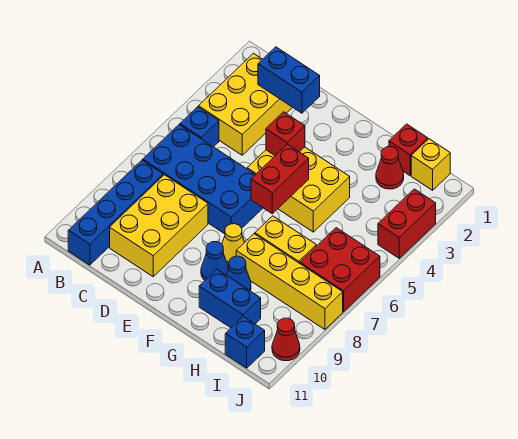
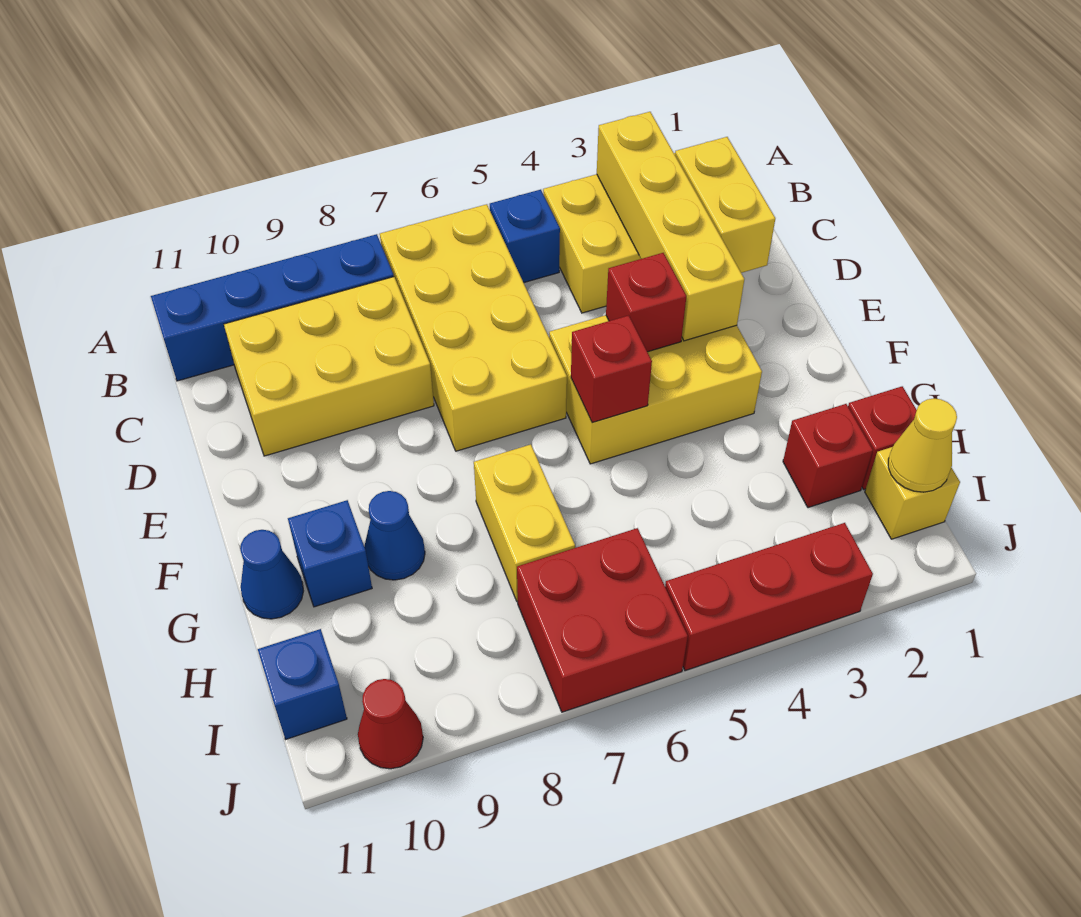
blue brick B6:E7 level 1 -> yellow brick B6:E7 level 1
blue brick C2:D2 level 2 -> yellow brick C2:D2 level 2
yellow brick E4:G5 level 1 -> yellow brick E3:F5 level 1
red brick F5:F6 level 2 -> red brick F5 level 2
yellow cone F8 level 1 -> yellow cone I1 level 2
blue cone F9 level 1 -> blue cone G11 level 1
yellow brick G8:J8 level 1 -> yellow brick B3:E3 level 2
blue brick G10:H10 level 1 -> blue brick G10 level 1
red cone H2 level 1 -> red brick H2 level 1
red brick J3:J4 level 1 -> red brick J3:J5 level 1

